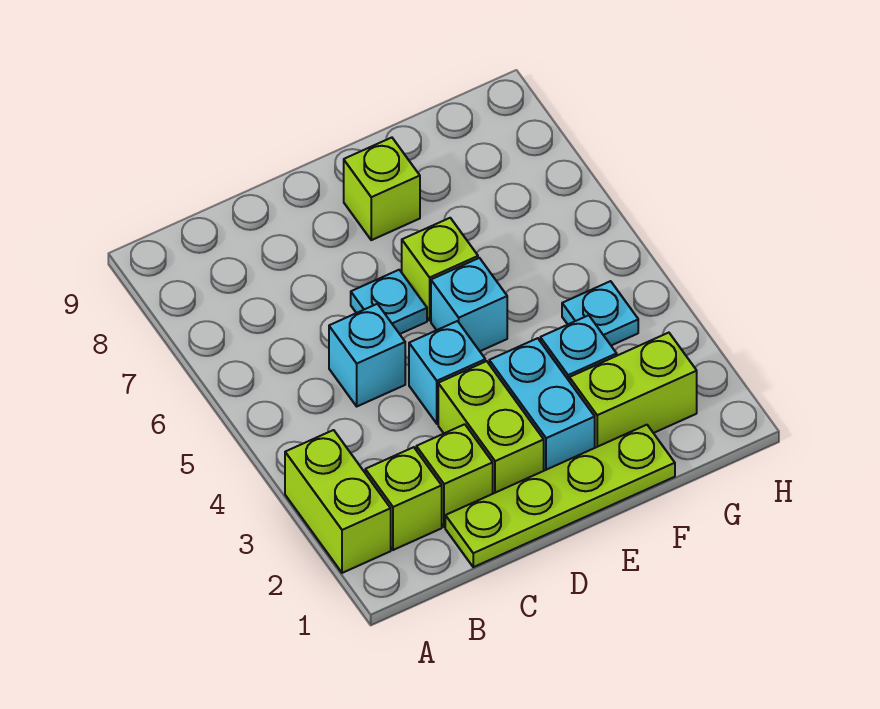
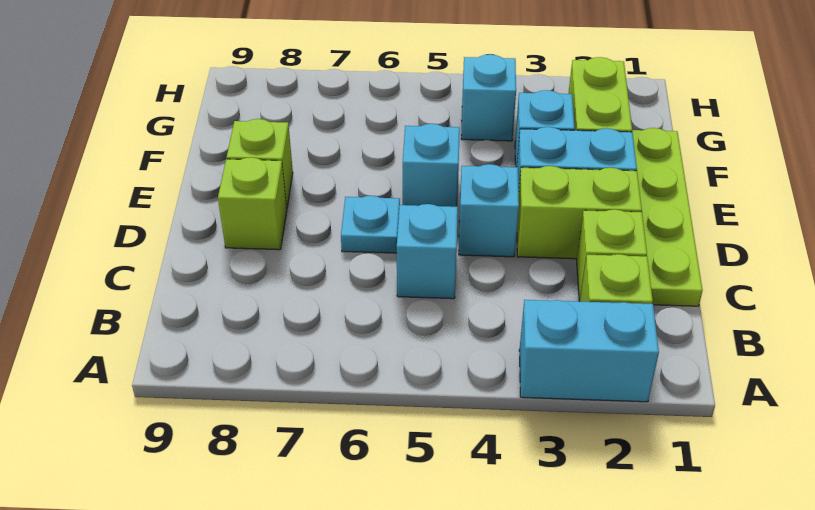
lime brick A2:A3 level 1 -> cyan brick A2:A3 level 1
lime brick E6 level 1 -> lime brick D8 level 1
cyan plate G4 level 1 -> cyan brick G4 level 1

